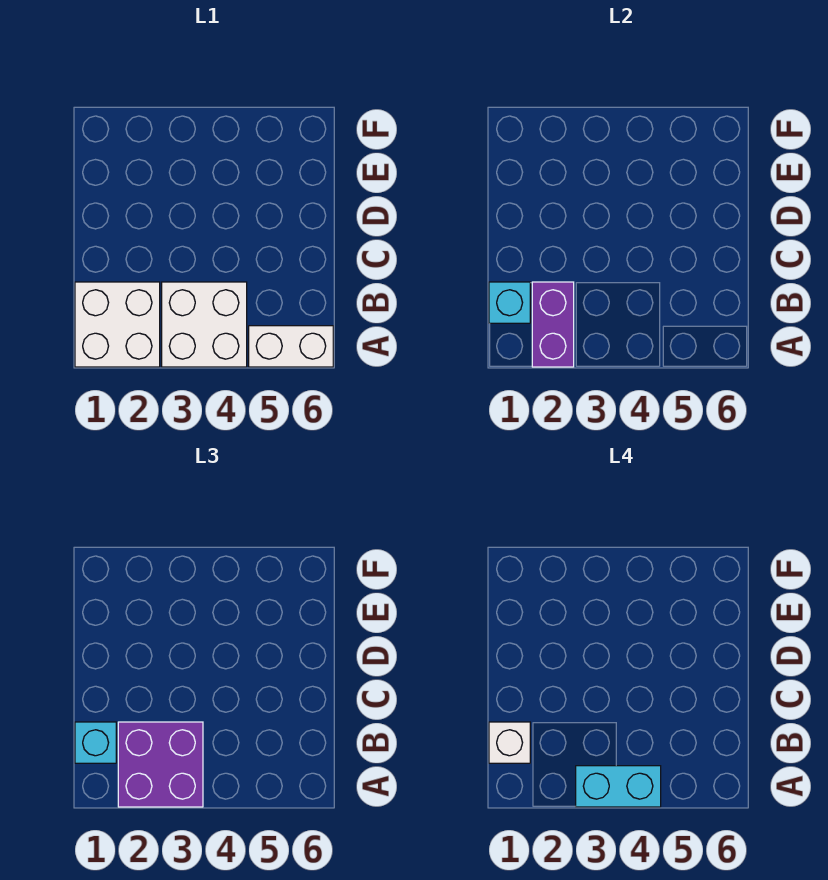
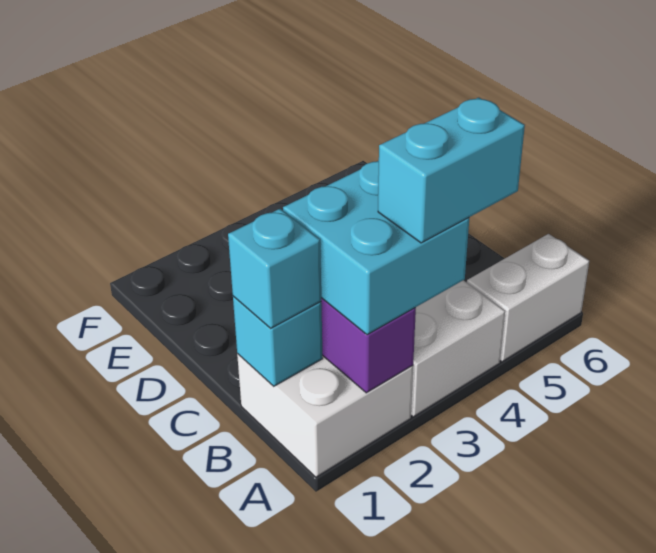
purple brick A2:B3 level 3 -> cyan brick A2:B3 level 3
white brick B1 level 4 -> none

